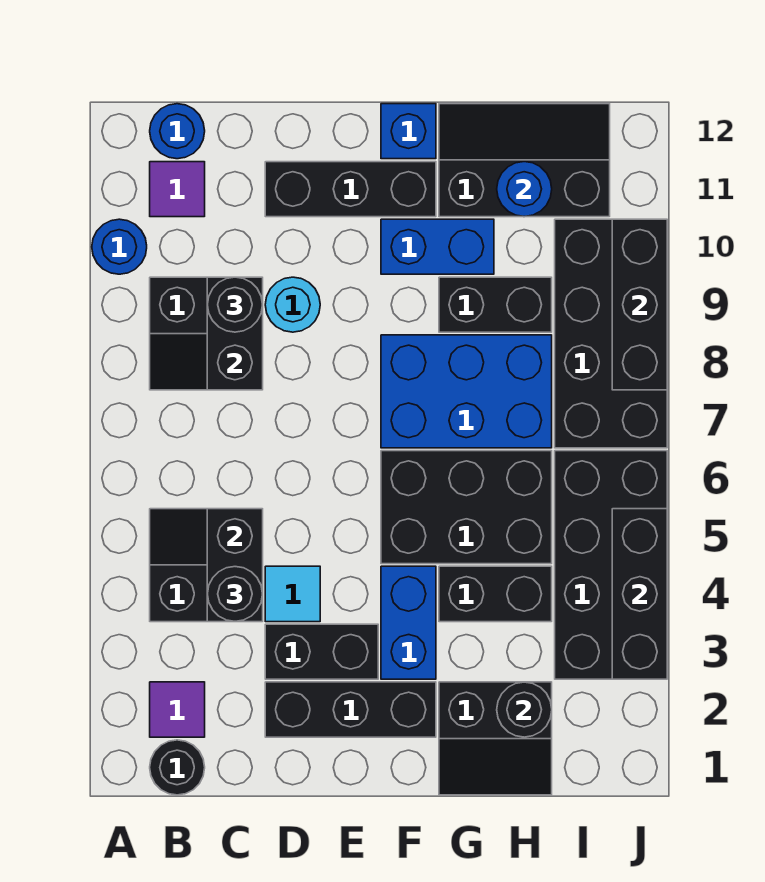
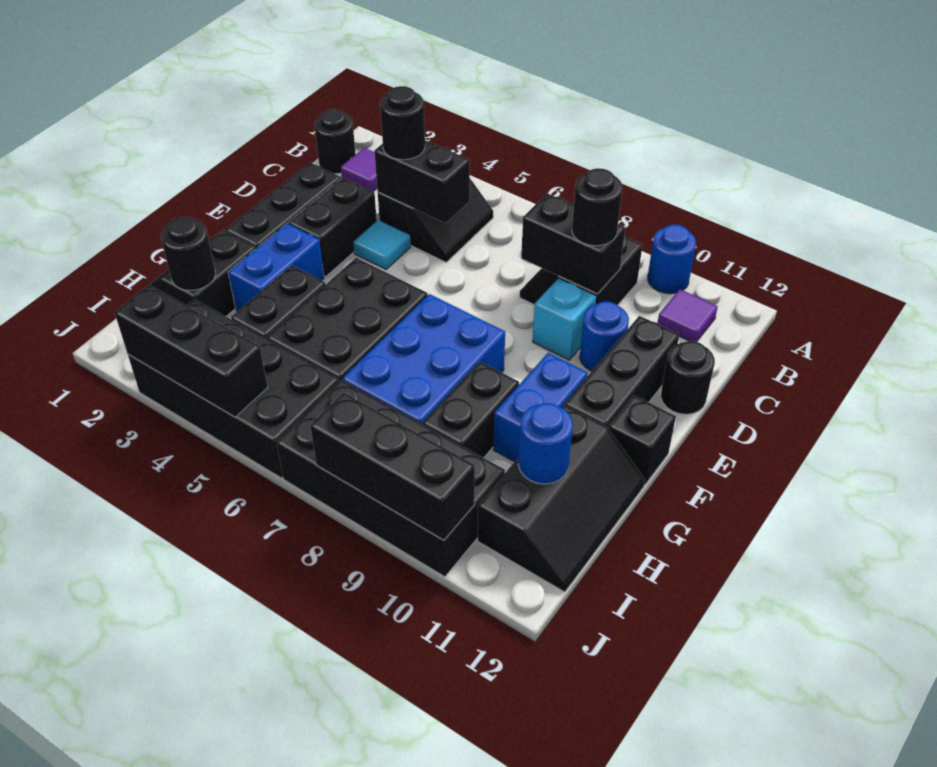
blue round brick B12 level 1 -> blue round brick D10 level 1
cyan round brick D9 level 1 -> cyan brick D9 level 1
none -> black round brick D12 level 1
blue brick F3:F4 level 1 -> blue brick F3:G3 level 1
blue brick F12 level 1 -> black brick F12 level 1

